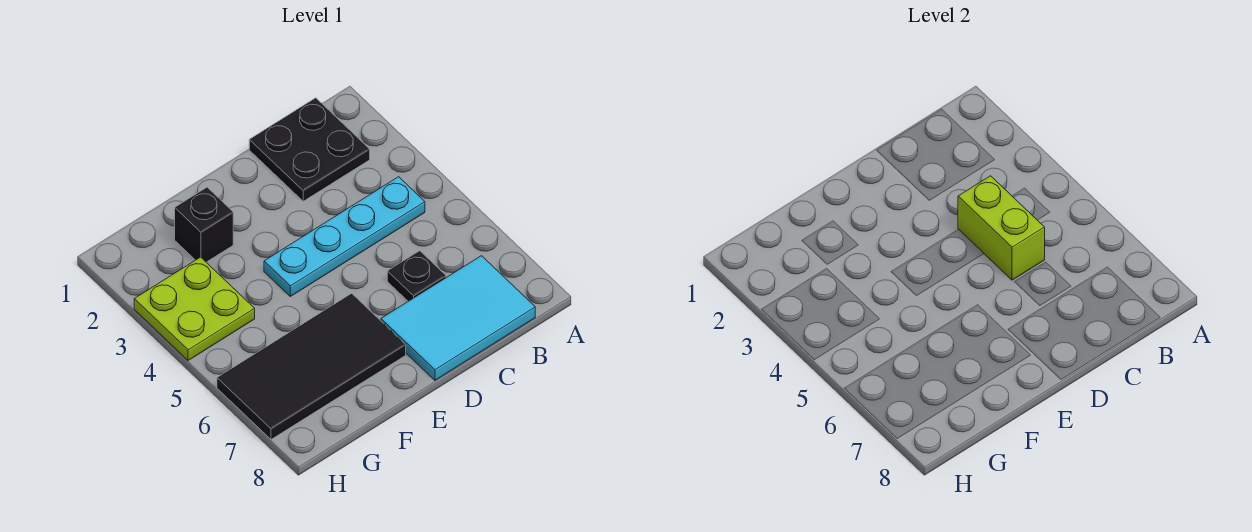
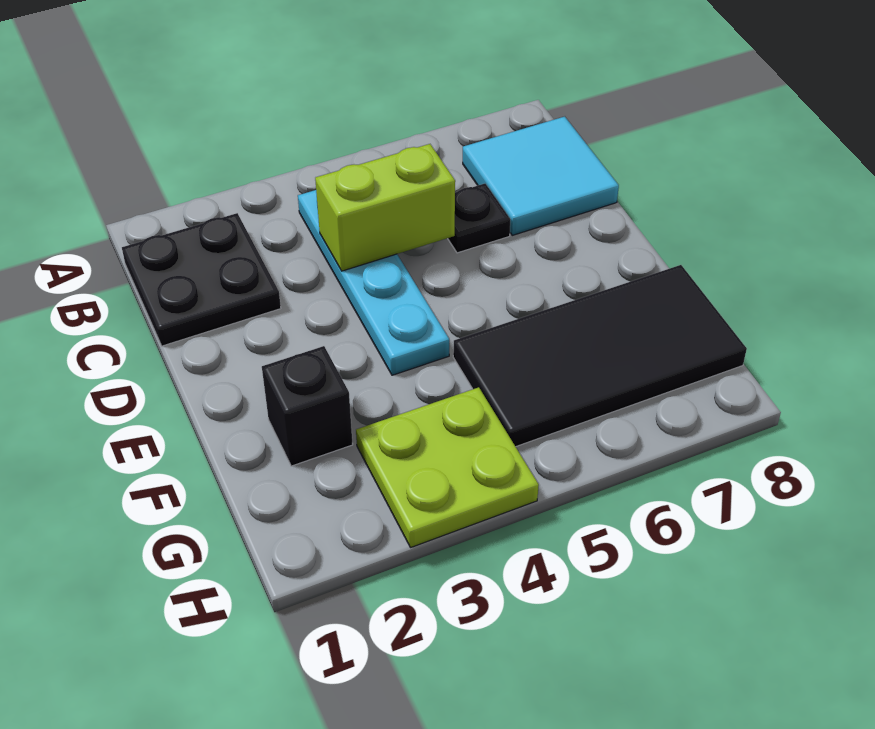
cyan tile B7:D8 level 1 -> cyan tile B7:C8 level 1
black tile E6:H7 level 1 -> black tile F5:G8 level 1

